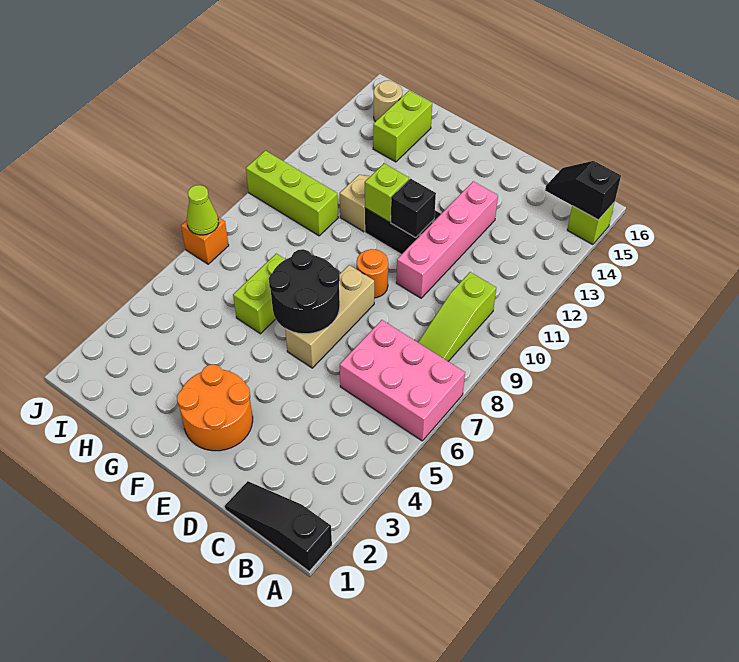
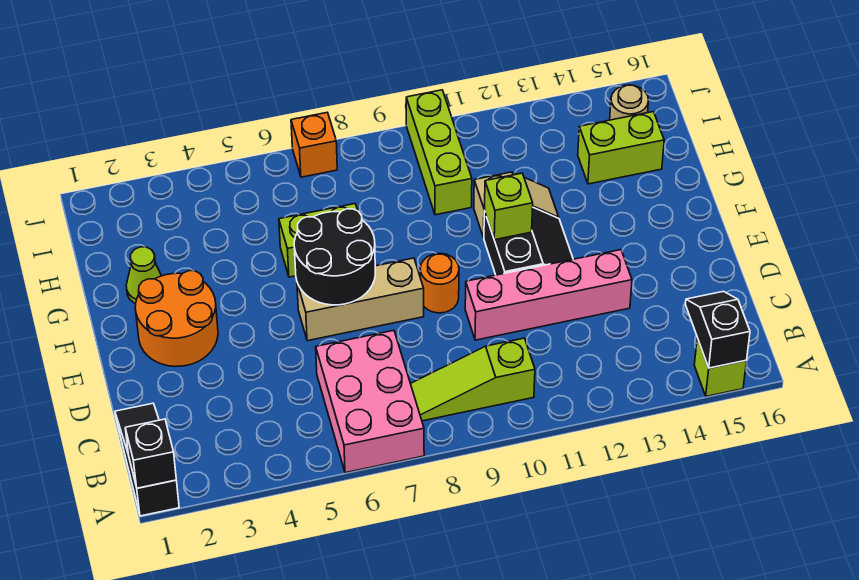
black brick E11 level 2 -> black brick A1 level 2
lime cone J7 level 2 -> lime cone G2 level 1

